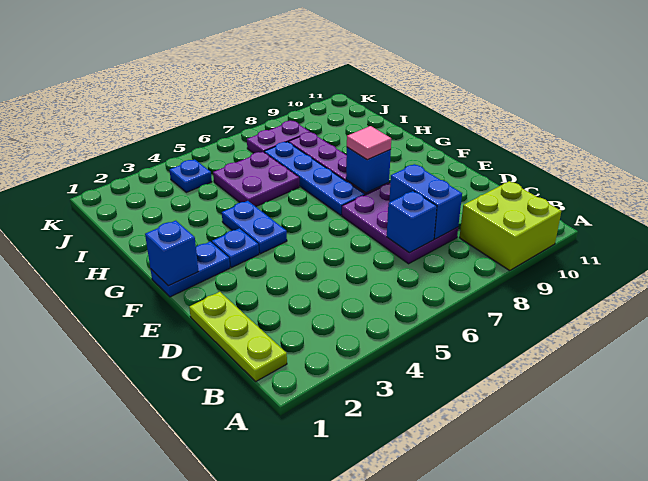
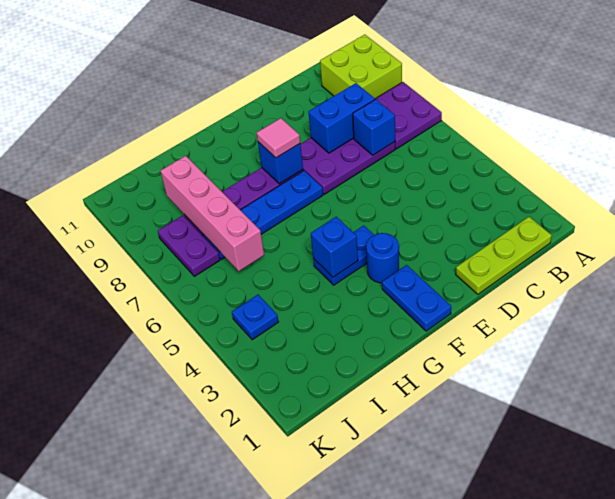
blue brick F1 level 2 -> blue brick G4 level 2
blue plate F3 level 1 -> blue round brick F3 level 1
purple plate H5:I6 level 1 -> purple plate A7:B8 level 1
none -> pink brick I6:I9 level 2

